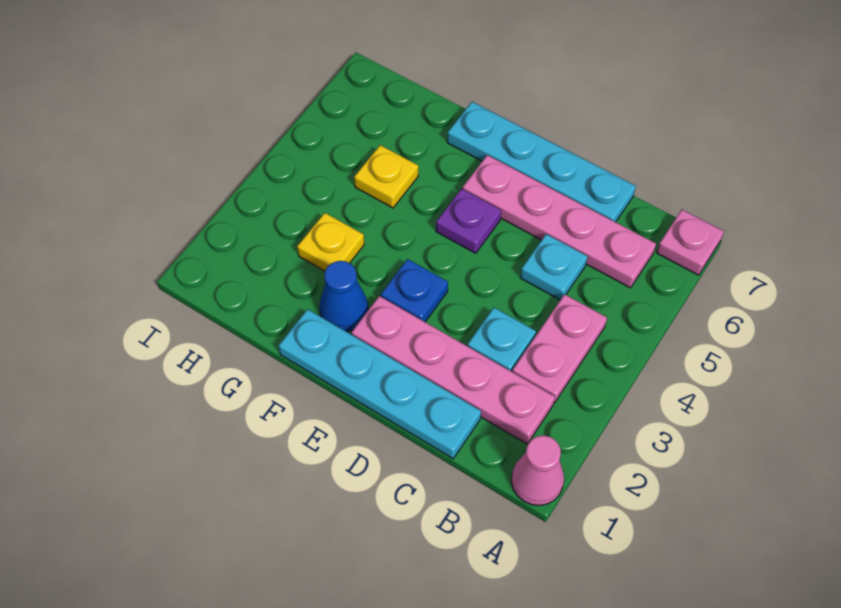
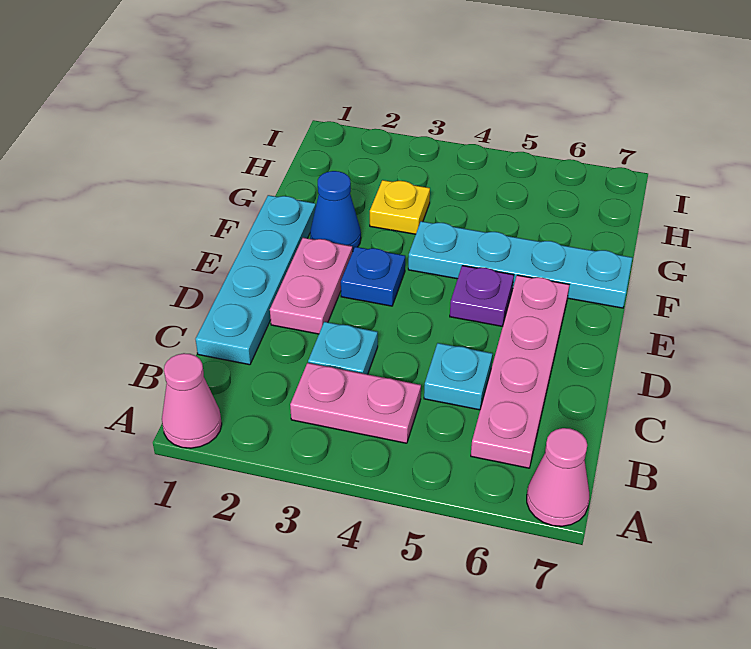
pink plate A7 level 1 -> pink cone A7 level 1
pink plate B2:E2 level 1 -> pink plate D2:E2 level 1
cyan plate C7:F7 level 1 -> cyan plate F4:F7 level 1
yellow plate G5 level 1 -> none

